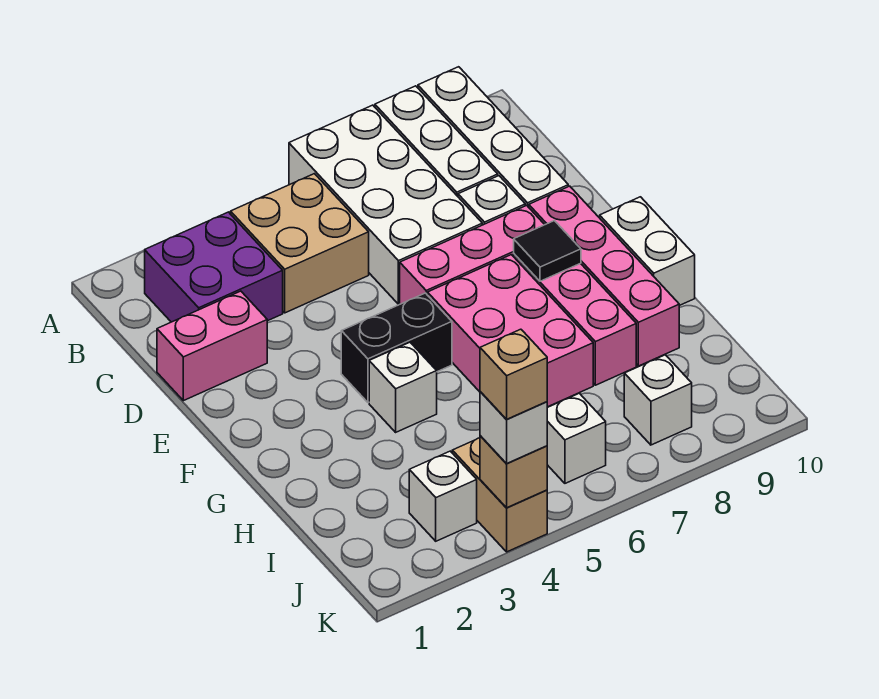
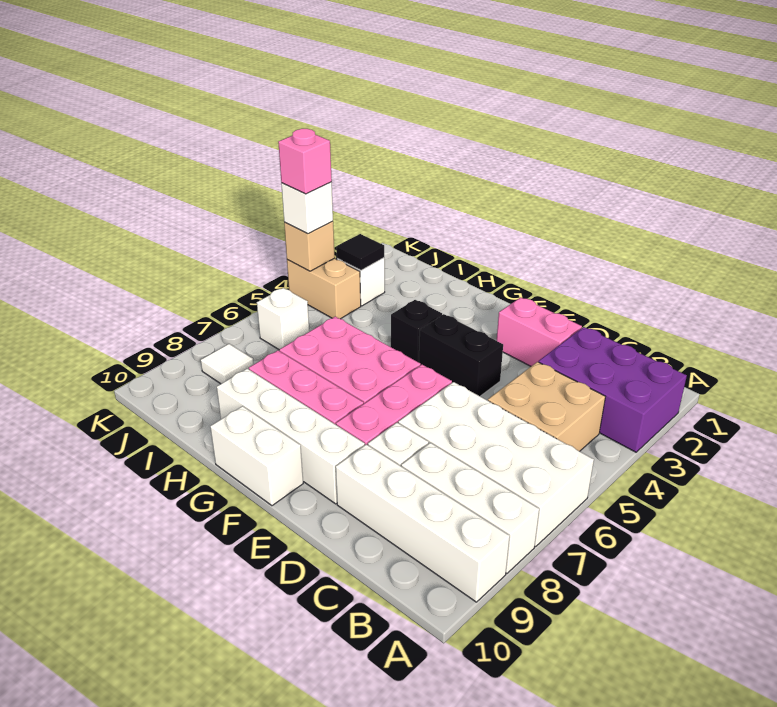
purple brick B2:C3 level 1 -> purple brick A2:C3 level 1
pink brick D1:D2 level 1 -> pink brick D2:E2 level 1
pink brick E9:H9 level 1 -> white brick E9:H9 level 1
black brick F4:F5 level 1 -> black brick E4:F4 level 1
black tile F8 level 2 -> black tile J3 level 2
white brick G4 level 1 -> black brick G4 level 1
white brick J8 level 1 -> white tile J8 level 1
tan brick K4 level 4 -> pink brick K4 level 4

